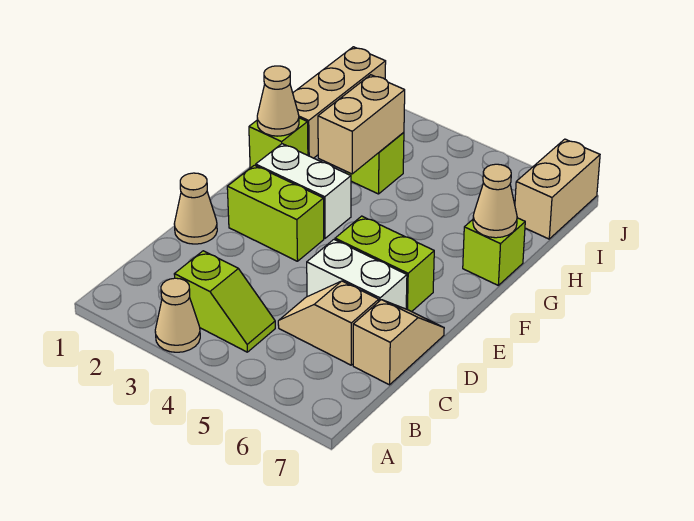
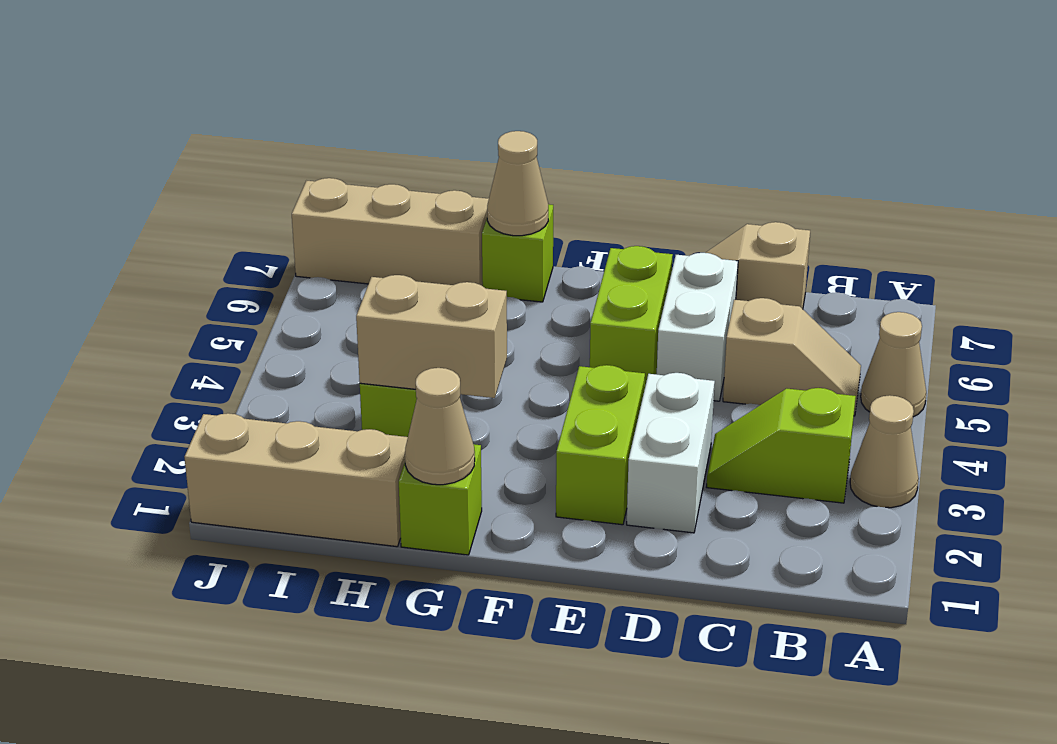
lime slope B3:B4 level 1 top 3 -> lime slope B3:C3 level 1 top B
tan slope C5:C6 level 1 top 6 -> tan slope B5:C5 level 1 top C
tan cone D1 level 1 -> tan cone A5 level 1
white brick F2:F3 level 1 -> white brick D2:D3 level 1
tan brick I7:J7 level 1 -> tan brick H7:J7 level 1

